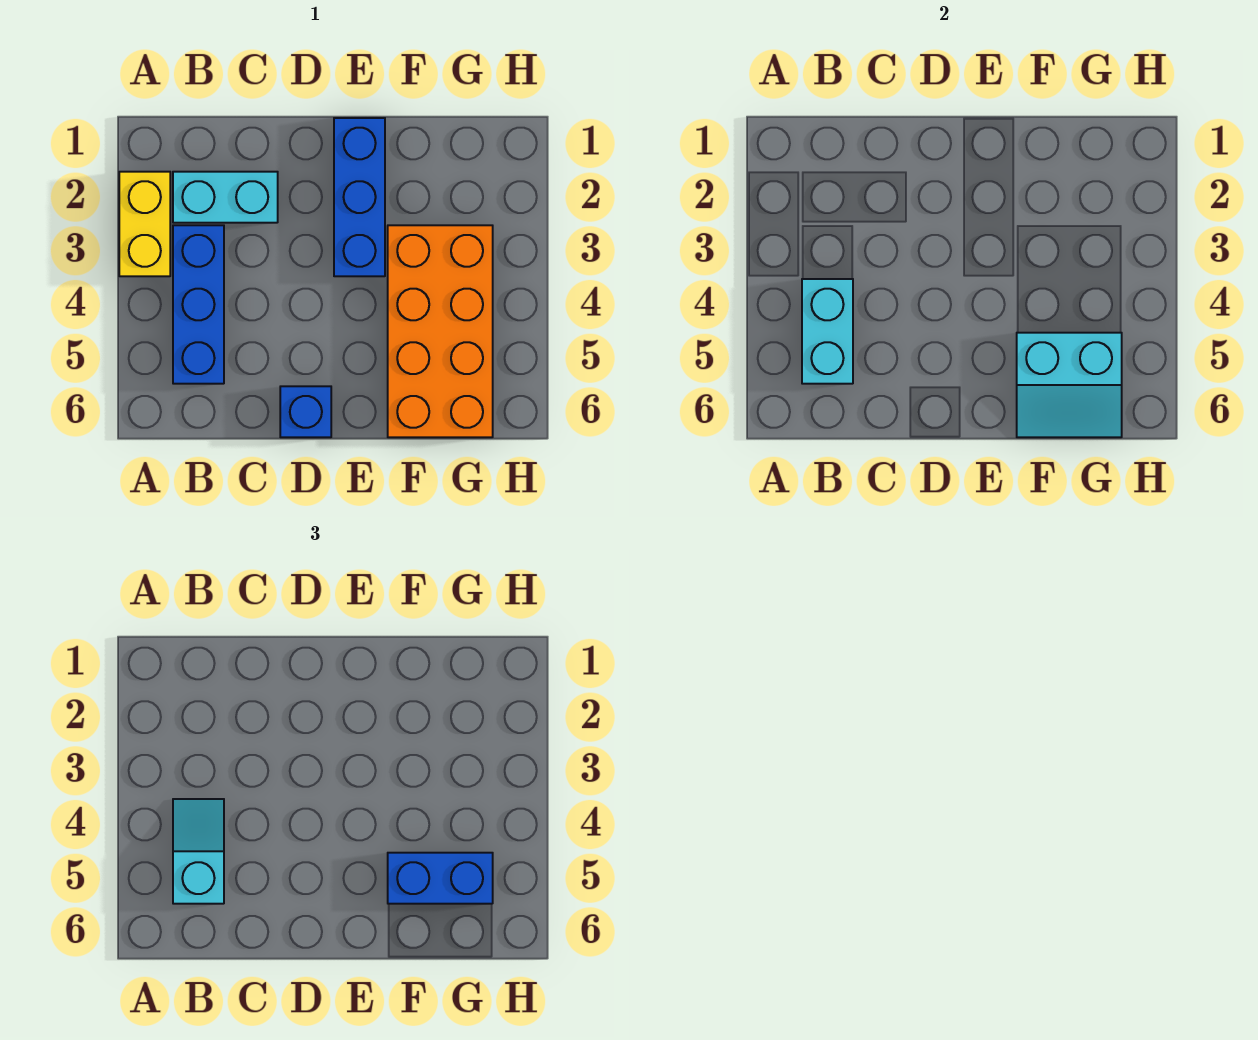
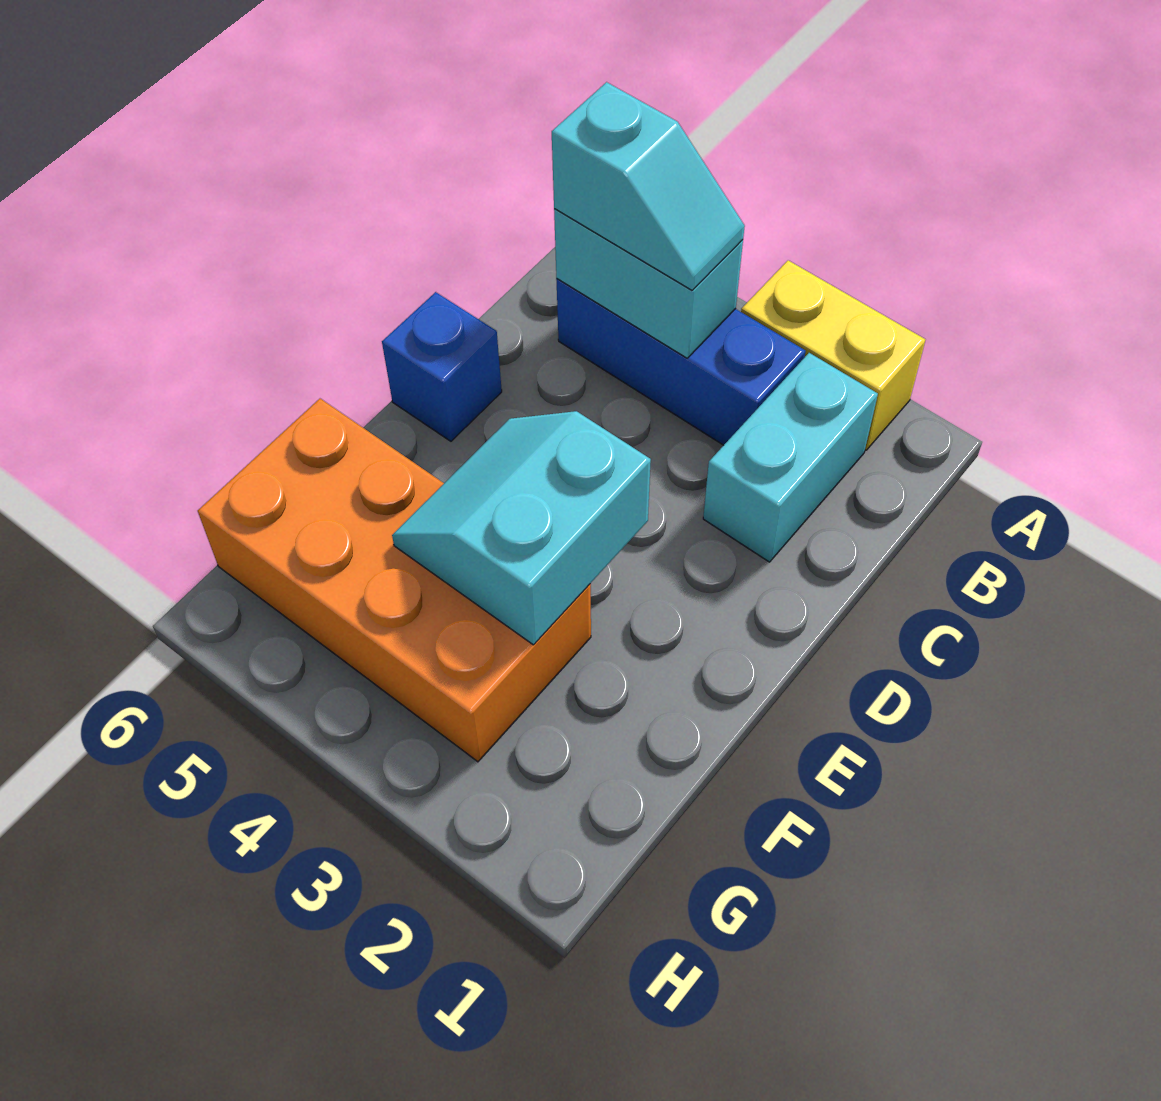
blue brick E1:E3 level 1 -> none
cyan slope F5:G6 level 2 top 5 -> cyan slope E3:F4 level 2 top 3
blue brick F5:G5 level 3 -> none

